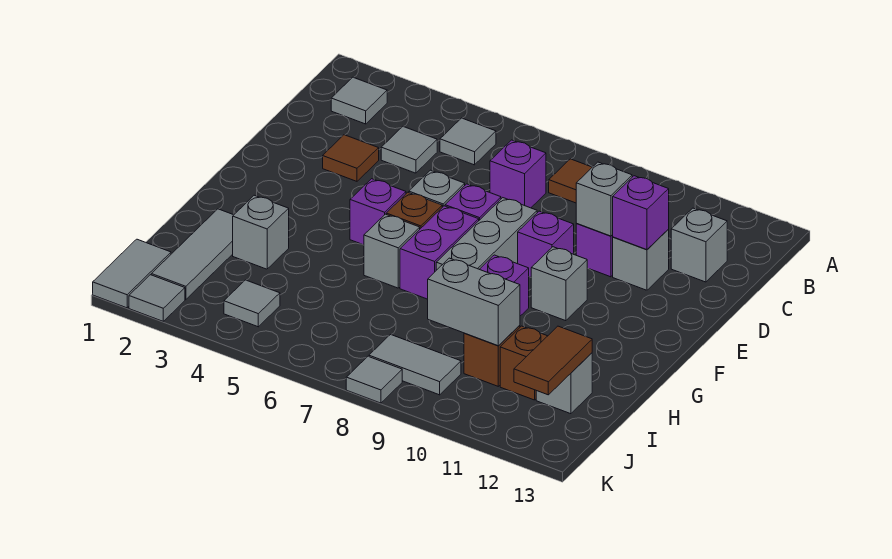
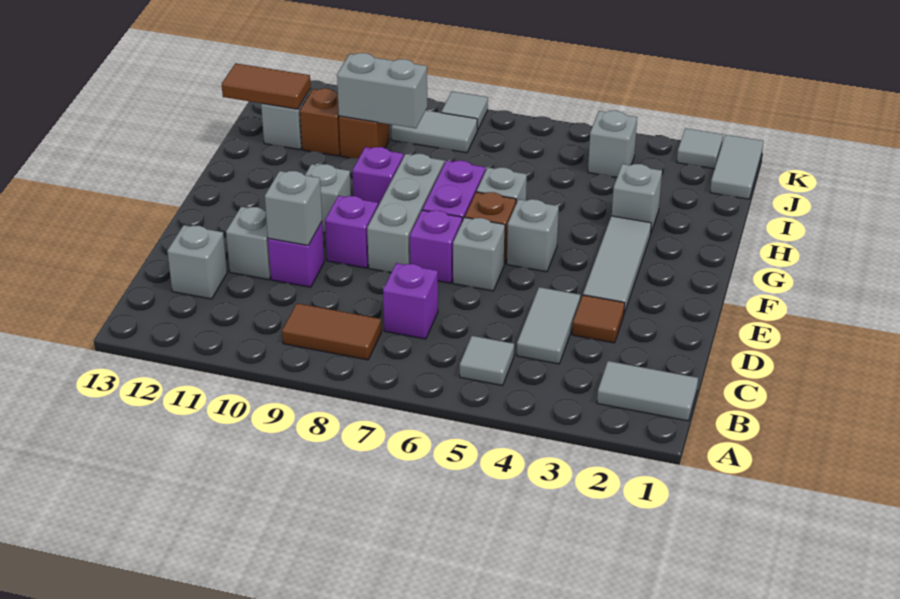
grey tile B2 level 1 -> grey tile B1:B2 level 1
grey tile C4 level 1 -> grey tile C4:D4 level 1
purple brick D11 level 2 -> none
purple brick F5 level 1 -> grey brick F5 level 1
grey tile H2:J2 level 1 -> grey tile E3:G3 level 1
brown tile I12:J12 level 2 -> brown tile I12:I13 level 2
grey tile J4 level 1 -> grey brick J4 level 1

